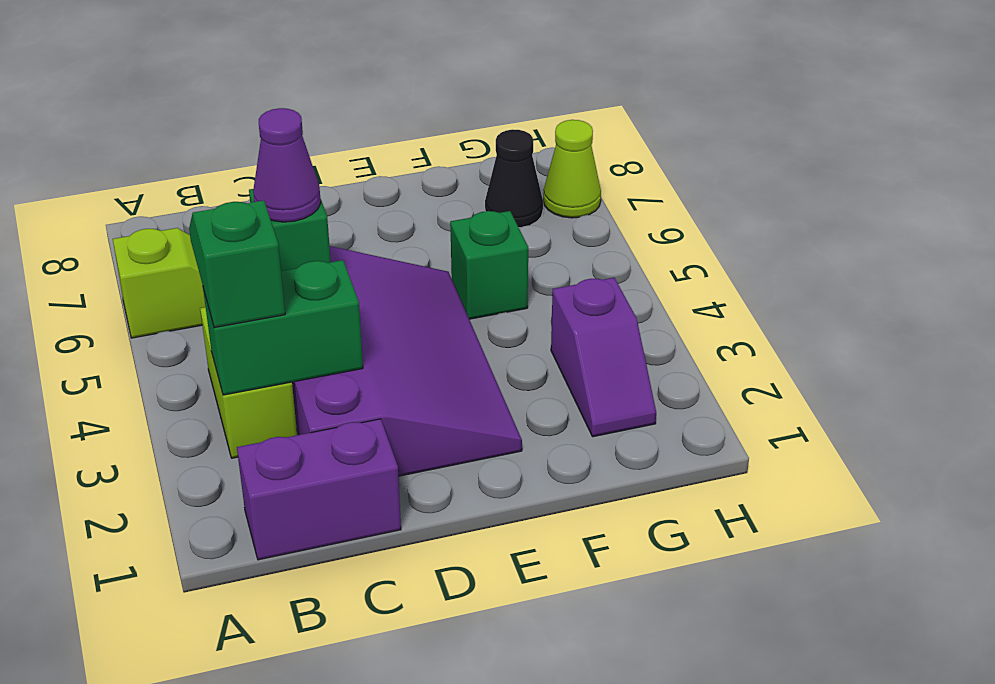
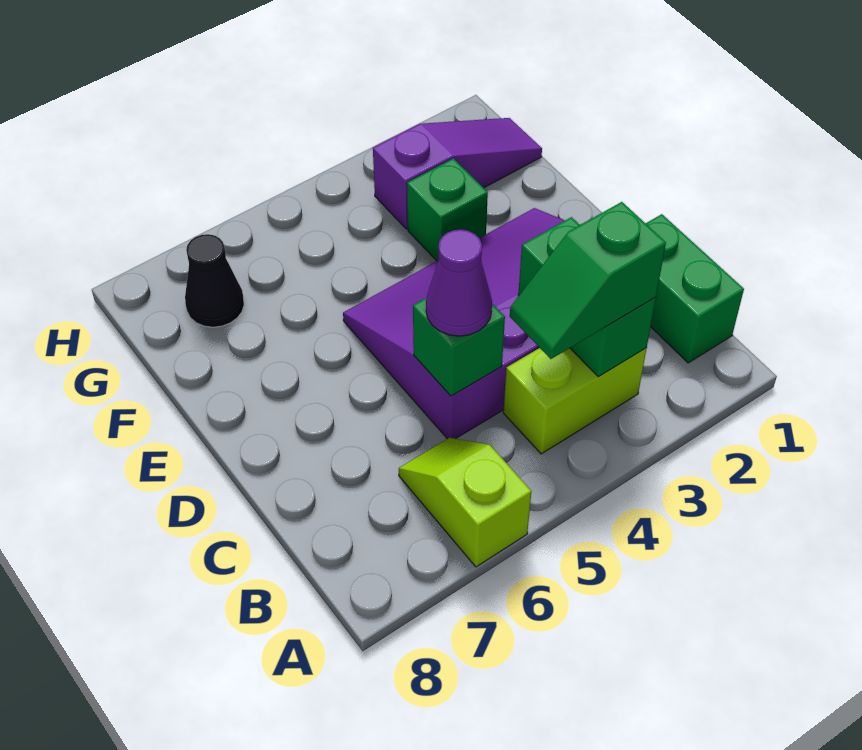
purple brick B1:C1 level 1 -> green brick B1:C1 level 1
green brick F5 level 1 -> green brick F3 level 1
purple slope G2:G3 level 1 top 3 -> purple slope G1:G3 level 1 top 3
lime cone H7 level 1 -> none

